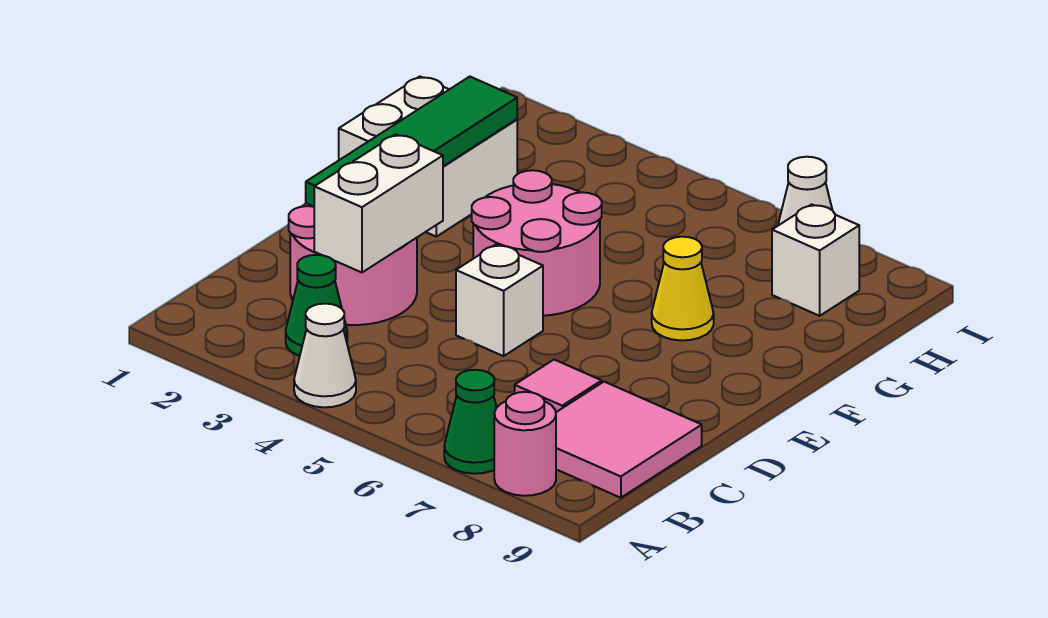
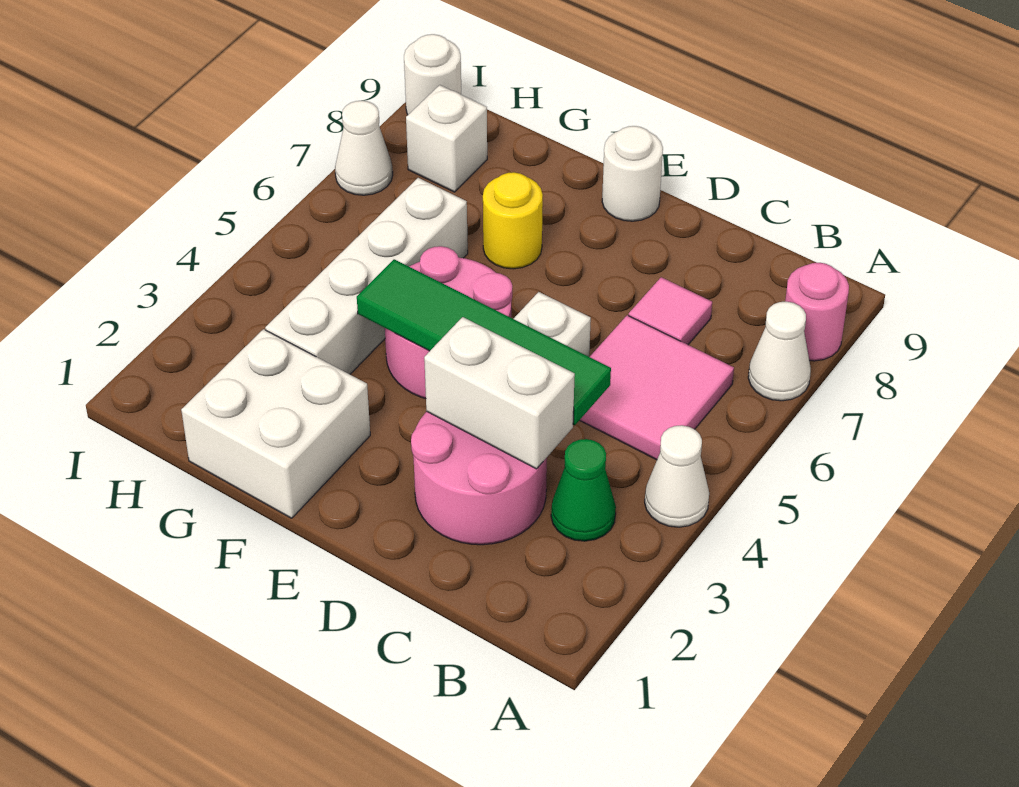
green cone A7 level 1 -> white cone A7 level 1
pink tile B8:C9 level 1 -> pink tile B5:C6 level 1
green tile D2:G2 level 2 -> green tile C4:F4 level 2
none -> white round brick E9 level 1
yellow cone F7 level 1 -> yellow round brick F7 level 1
none -> white brick G3:G6 level 1
none -> white round brick I9 level 1

